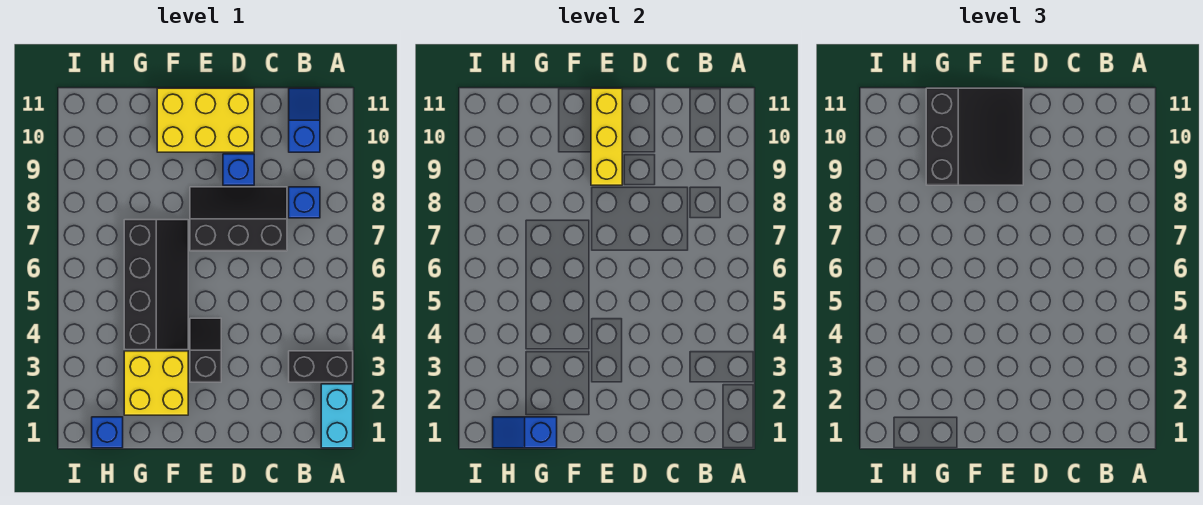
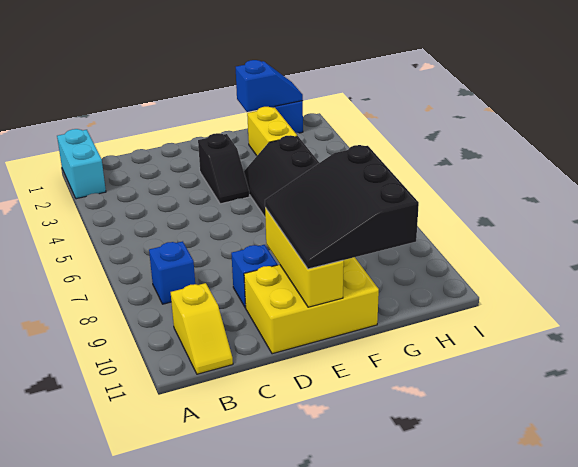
black brick A3:B3 level 1 -> none
blue slope B10:B11 level 1 top 10 -> yellow slope B10:B11 level 1 top 10
black slope C7:E8 level 1 top 7 -> none
yellow brick F2:G3 level 1 -> yellow brick G2:G3 level 1

